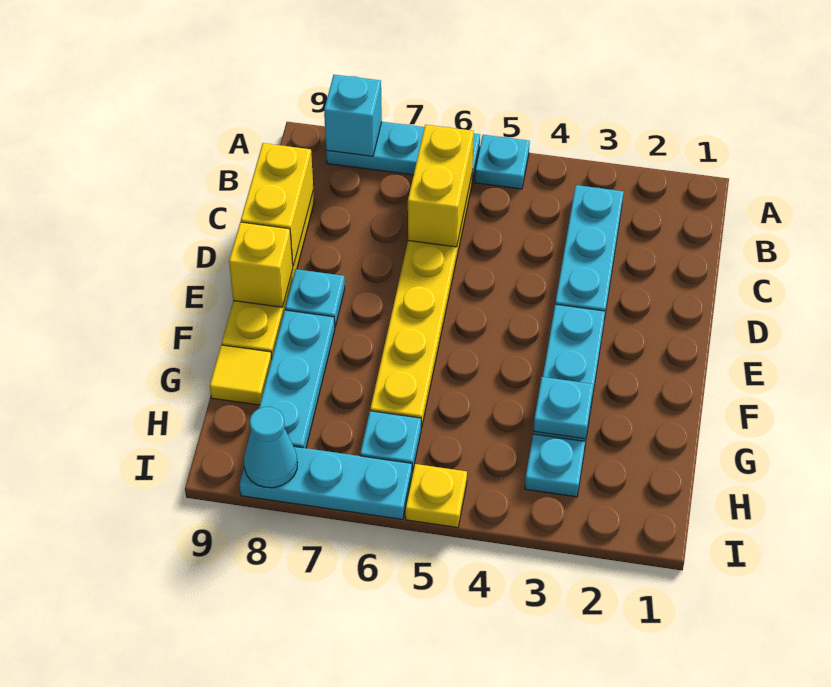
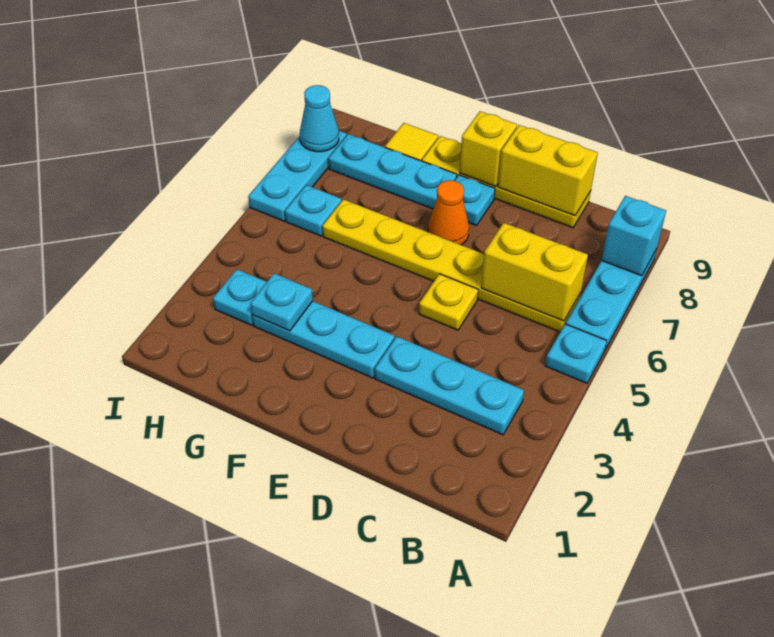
none -> orange cone E7 level 1
yellow plate I5 level 1 -> yellow plate D5 level 1

